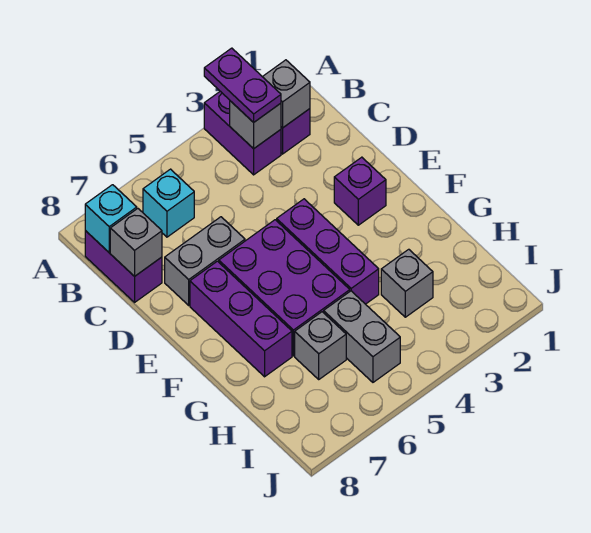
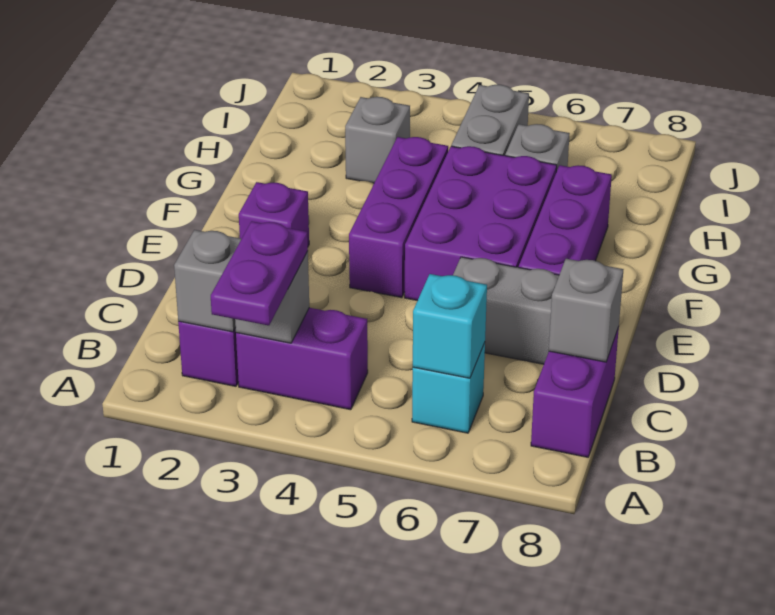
purple brick A3:B3 level 1 -> purple brick B3:B4 level 1
cyan brick B8 level 2 -> cyan brick B6 level 2

